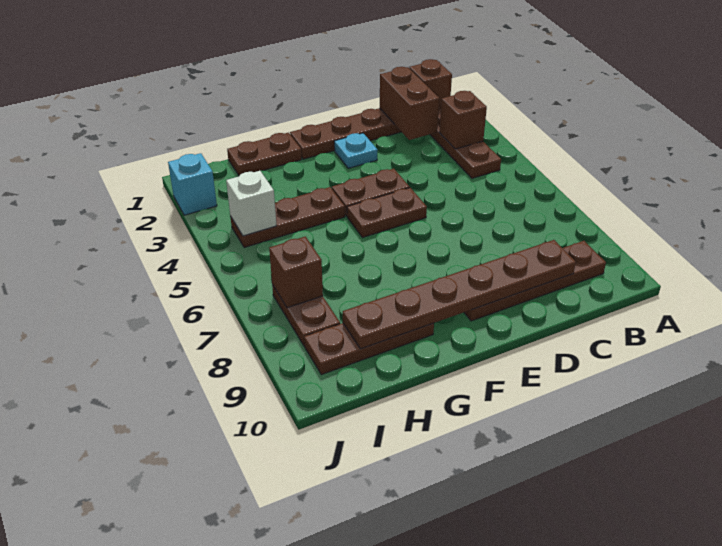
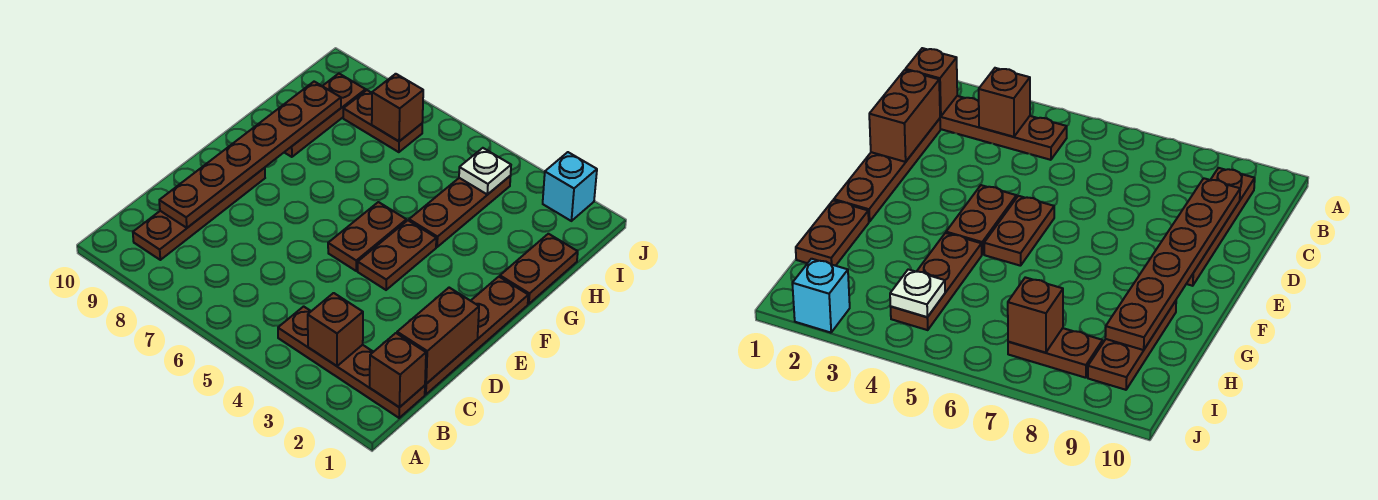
brown brick C1:C2 level 2 -> brown brick C1:D1 level 2
cyan plate E2 level 1 -> none
white brick I4 level 2 -> white plate I4 level 2

